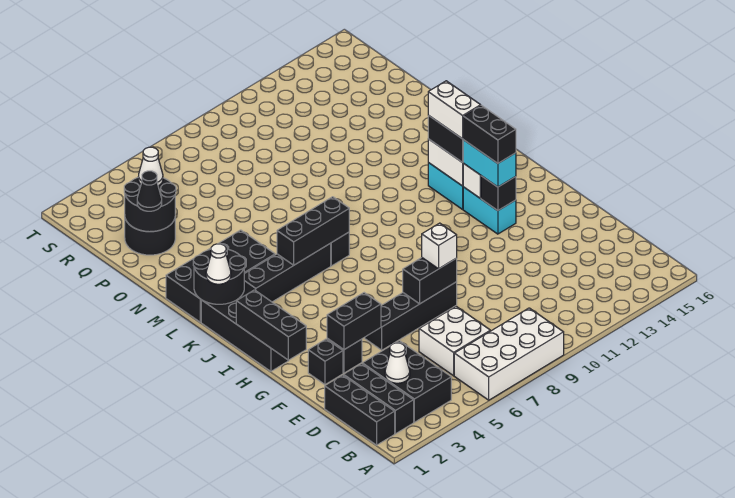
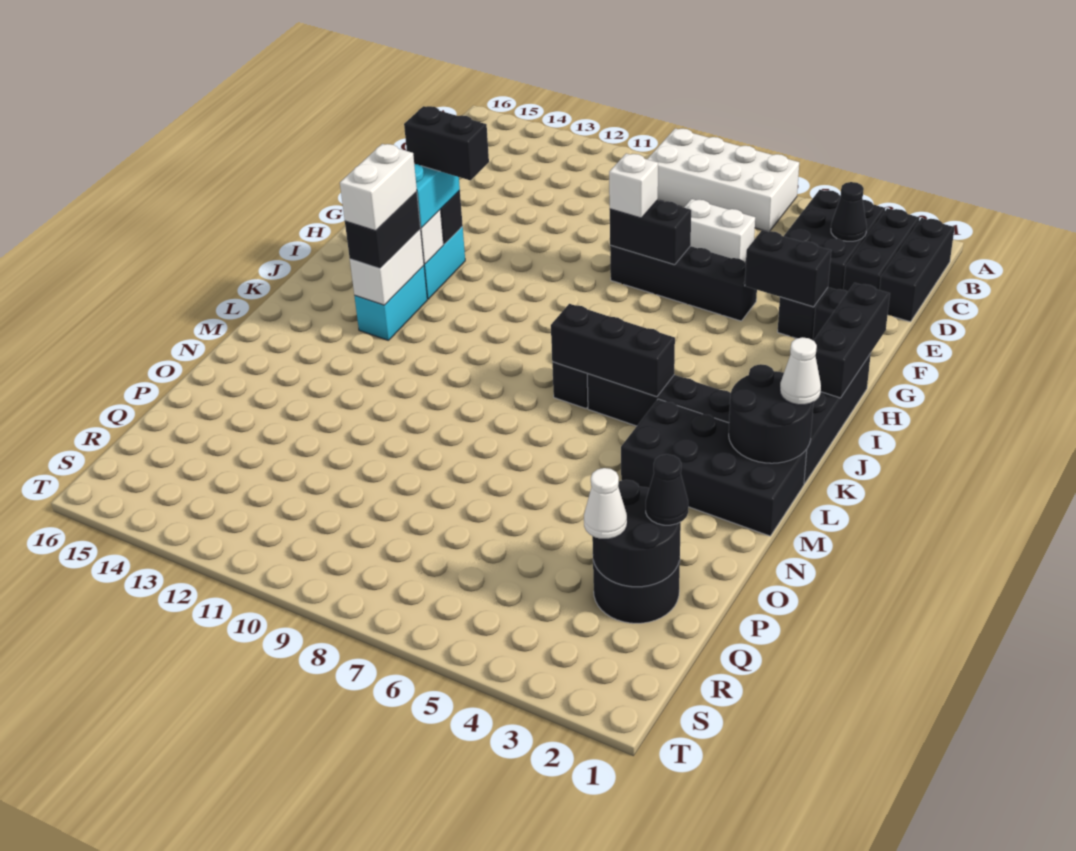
white cone C3 level 2 -> black cone C3 level 2
white brick C6:D7 level 1 -> white brick D6:D7 level 1
black brick H13:I13 level 4 -> black brick H12:H13 level 4

